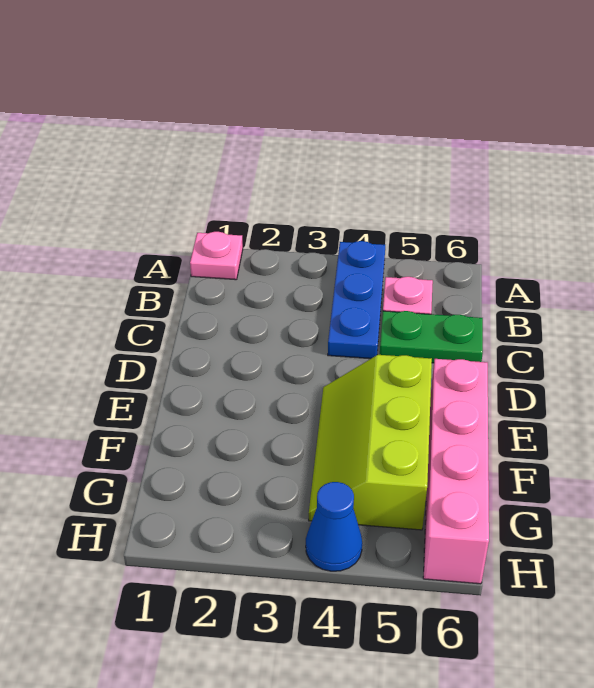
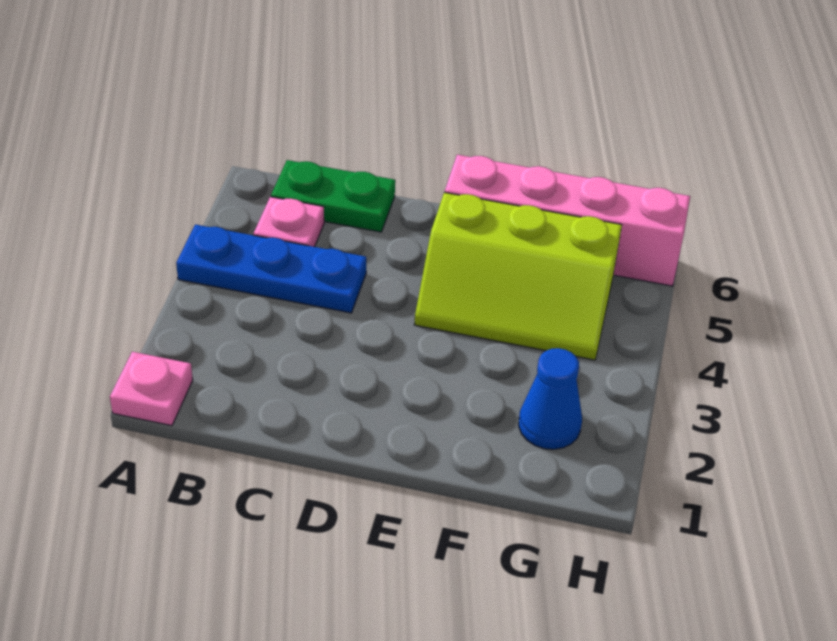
green plate C5:C6 level 1 -> green plate B6:C6 level 1
blue cone H4 level 1 -> blue cone G2 level 1

